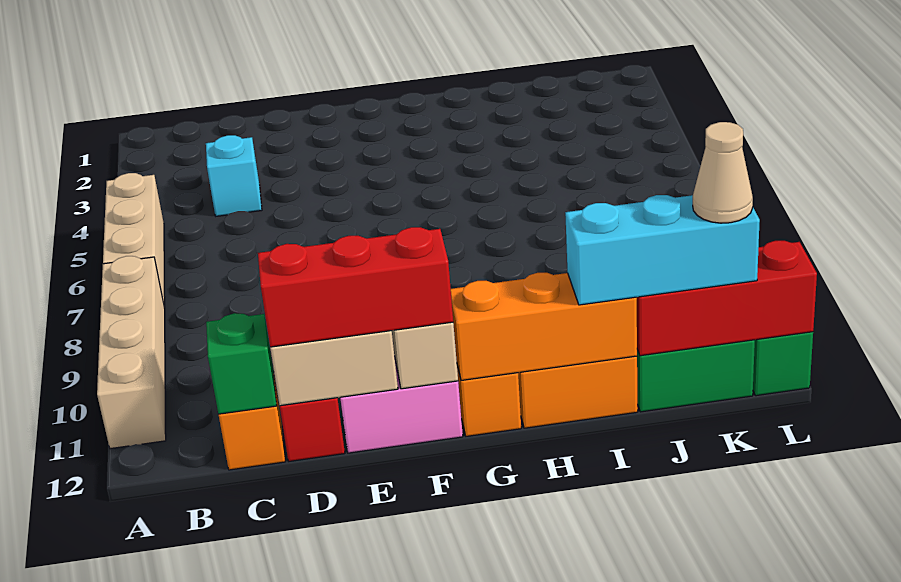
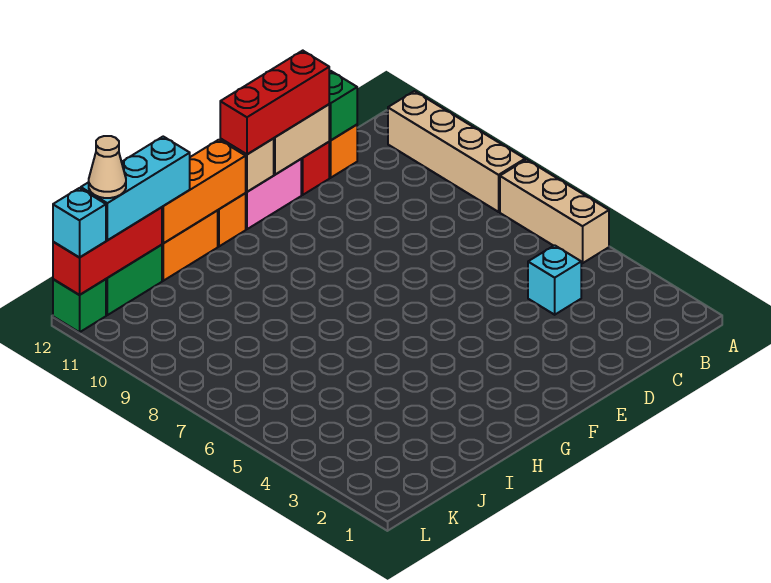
none -> cyan brick L12 level 3

